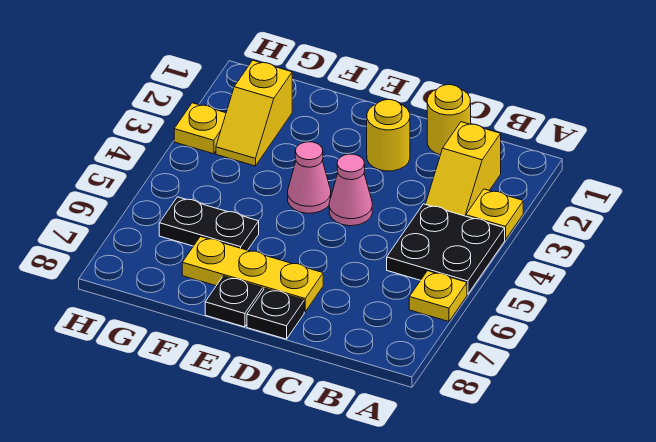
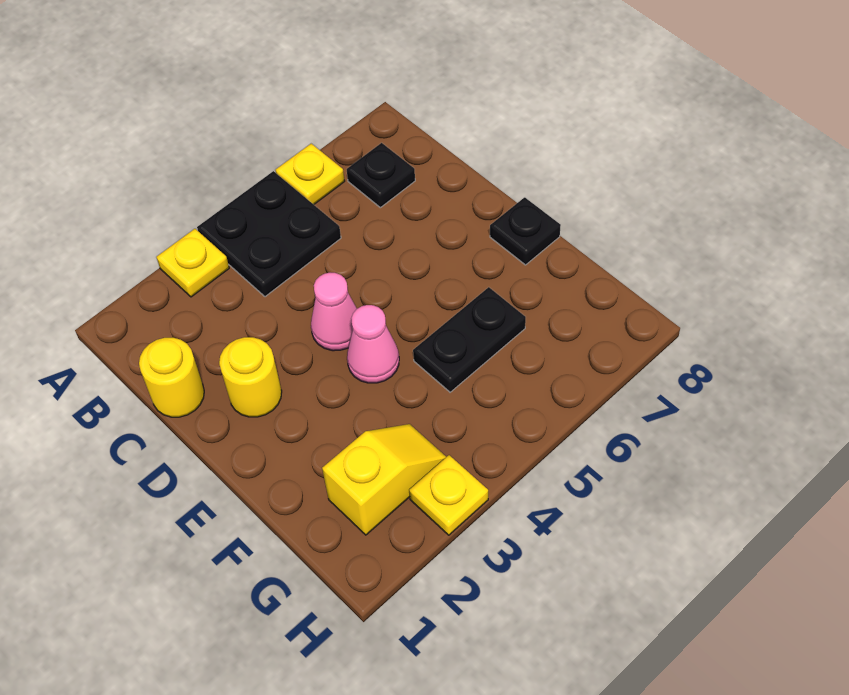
yellow slope B2:B3 level 1 top 2 -> none
yellow plate D7:F7 level 1 -> none
black plate D8 level 1 -> black plate B7 level 1
black plate F6:G6 level 1 -> black plate F5:F6 level 1

